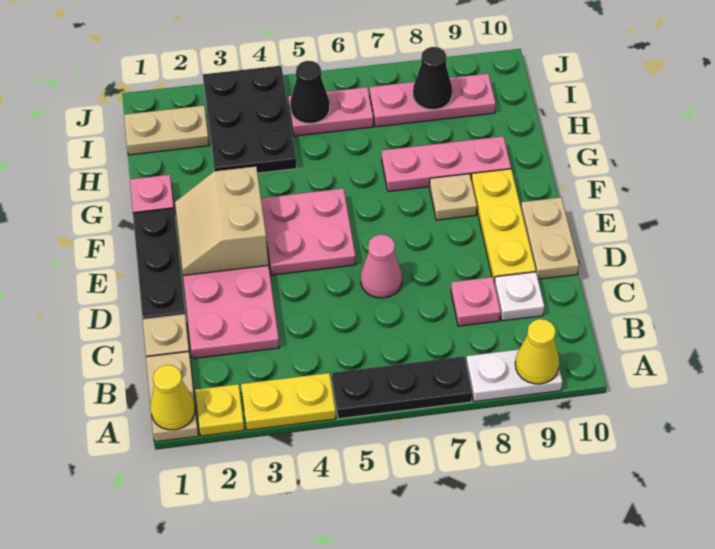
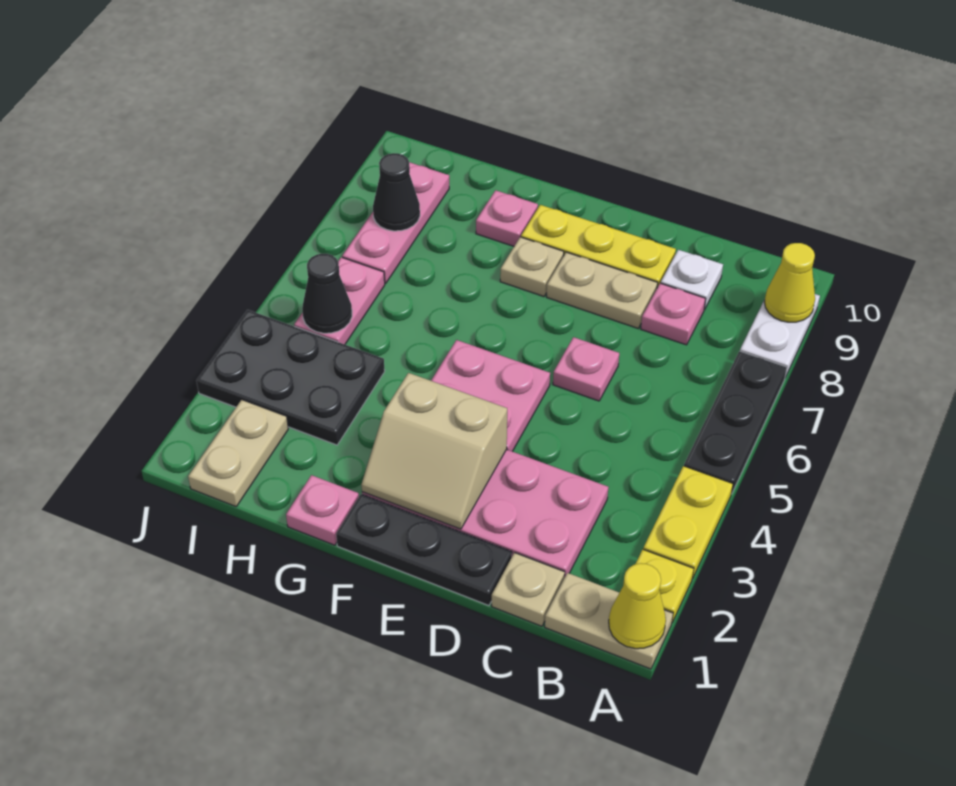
pink cone D6 level 1 -> pink plate D6 level 1
tan plate D10:E10 level 1 -> tan plate D8:E8 level 1
pink plate G7:G9 level 1 -> pink plate G9 level 1

